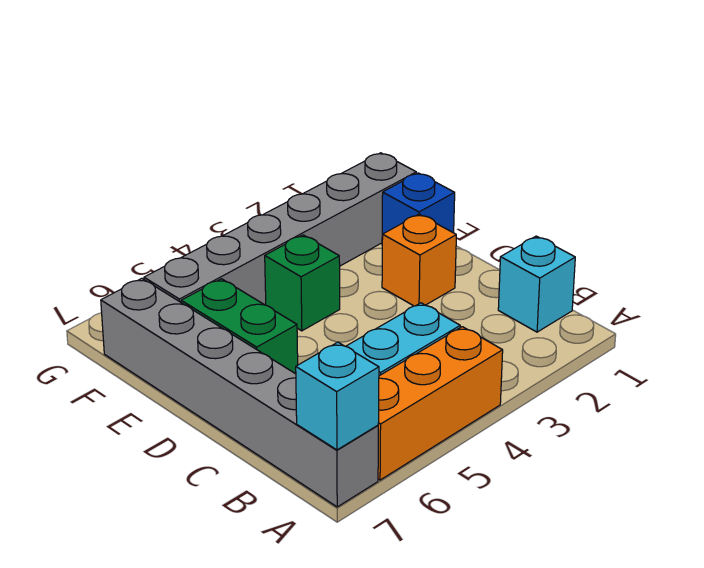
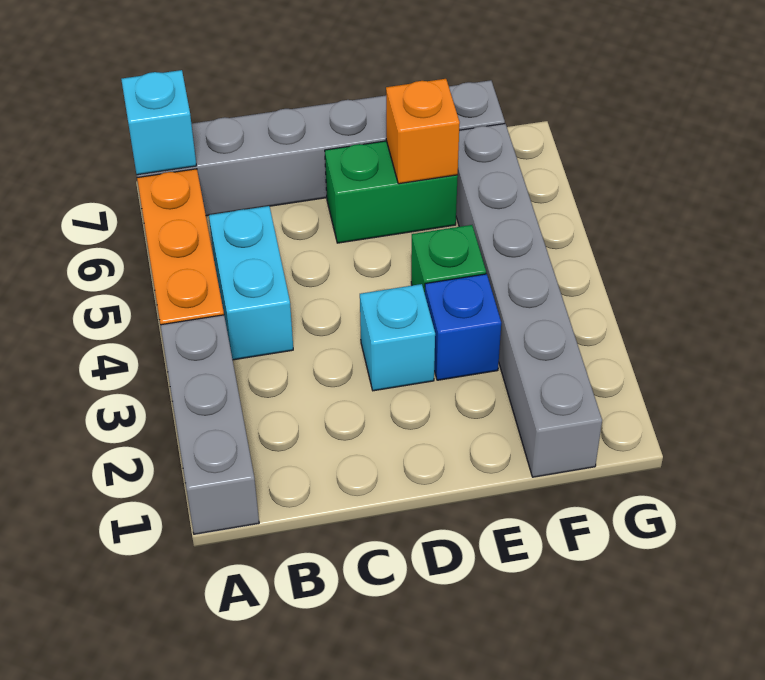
none -> grey brick A1:A3 level 1
cyan brick B1 level 1 -> cyan brick D3 level 1
orange brick D2 level 1 -> orange brick E6 level 2
blue brick E1 level 1 -> blue brick E3 level 1

